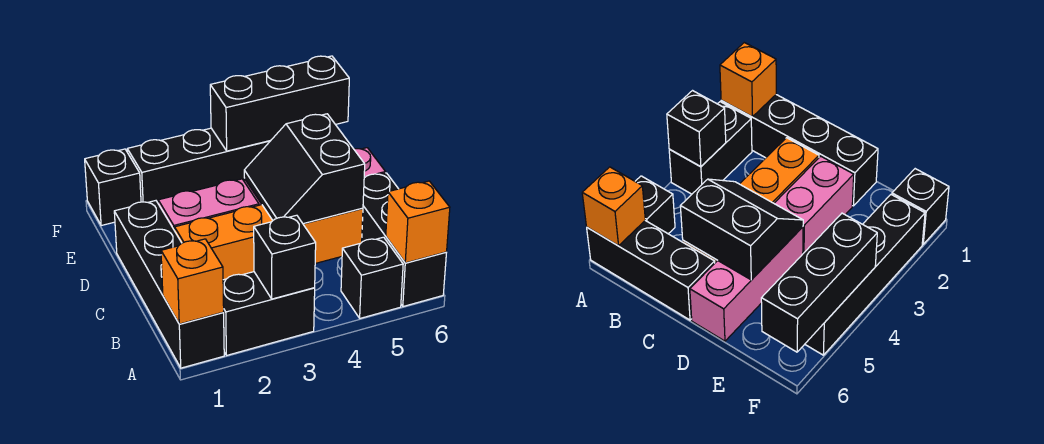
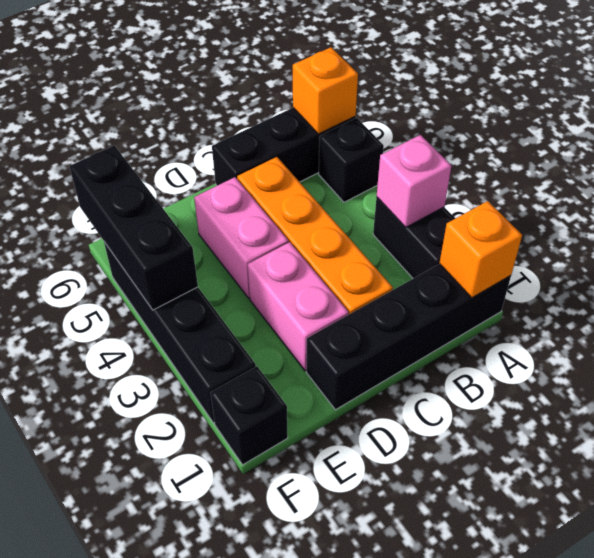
black brick A3 level 2 -> pink brick A3 level 2
black slope C4:D5 level 2 top 5 -> none
pink brick D4:D6 level 1 -> pink brick D4:D5 level 1

